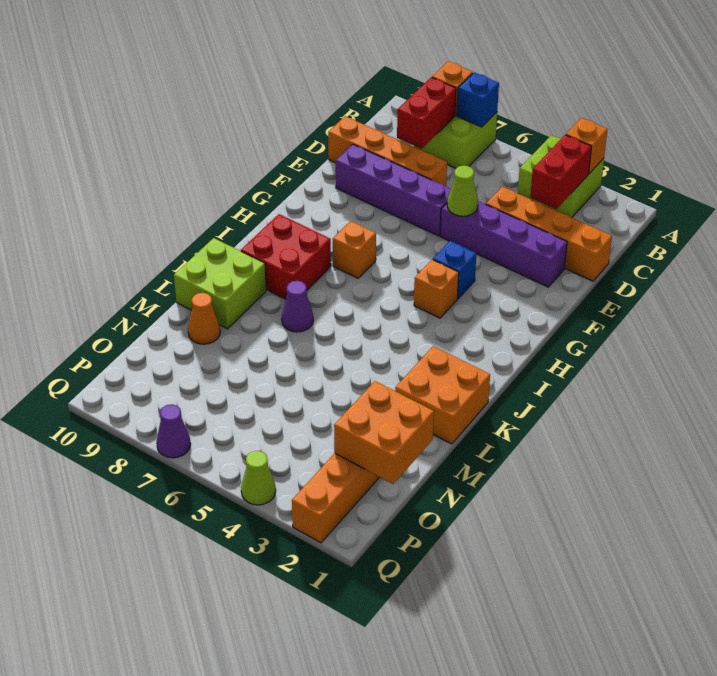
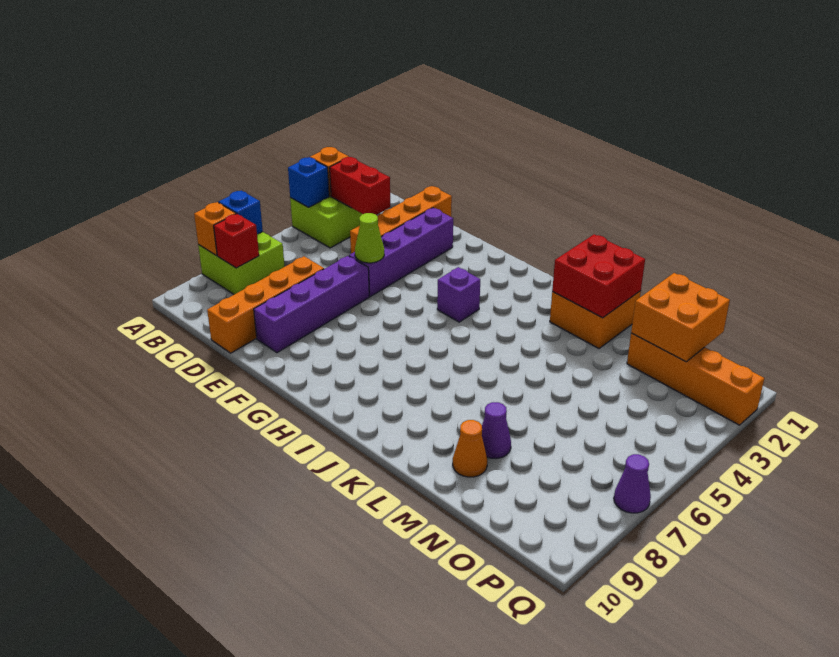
red brick B8:C8 level 2 -> red brick B8 level 2
blue brick G4 level 1 -> blue brick A4 level 2
orange brick H4 level 1 -> purple brick H4 level 1
orange brick H7 level 1 -> none
red brick I8:J9 level 1 -> red brick K1:L2 level 2
purple cone K7 level 1 -> purple cone M8 level 1
lime brick K9:L10 level 1 -> none
lime cone Q4 level 1 -> none

